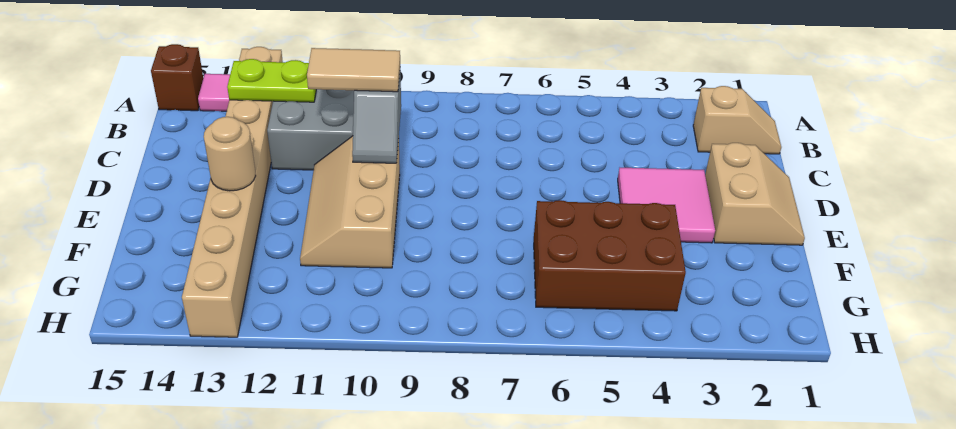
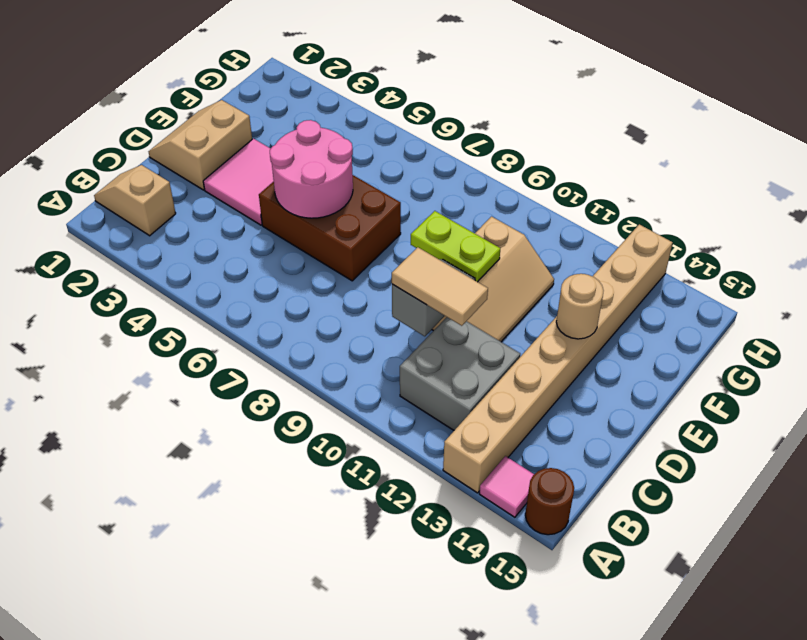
brown brick A15 level 1 -> brown round brick A15 level 1
lime plate B12:B13 level 2 -> lime plate E9:E10 level 2
none -> pink round brick D5:E6 level 2
brown brick F4:G6 level 1 -> brown brick D5:E7 level 1

